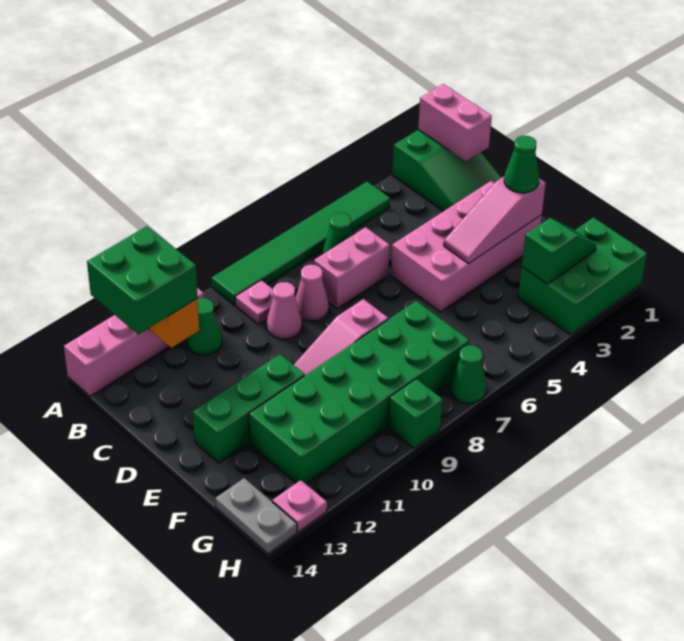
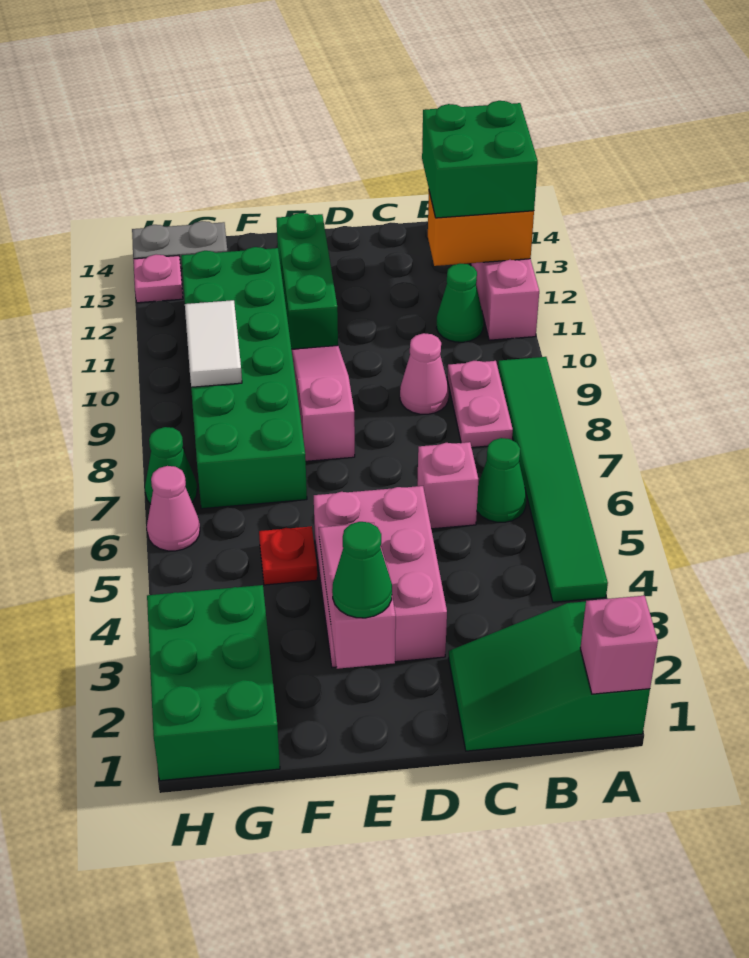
pink brick A1:B1 level 2 -> pink brick A1 level 2
pink plate B9 level 1 -> pink plate B8:B9 level 1
pink brick C6:C7 level 1 -> pink brick C6 level 1
pink cone C8 level 1 -> pink cone H6 level 1
pink brick D2:E5 level 1 -> pink brick D3:E5 level 1
none -> red plate F5 level 1
green slope G2:G3 level 2 top 3 -> none
none -> white tile G9:G10 level 2
green brick H9 level 1 -> none

